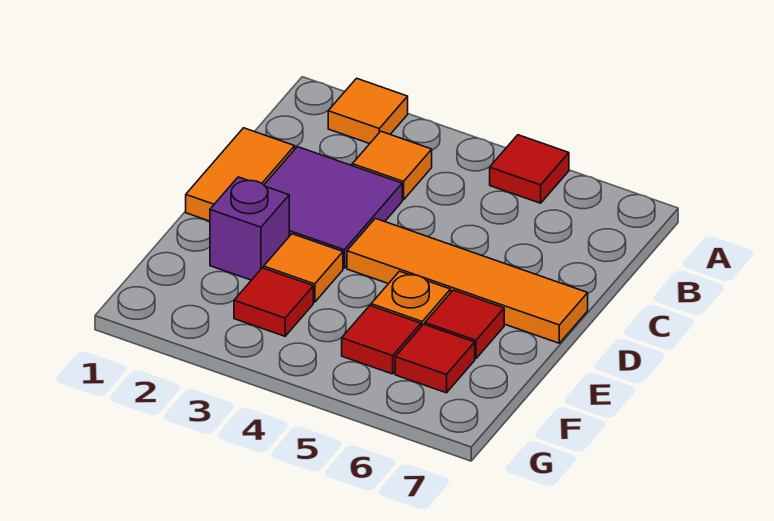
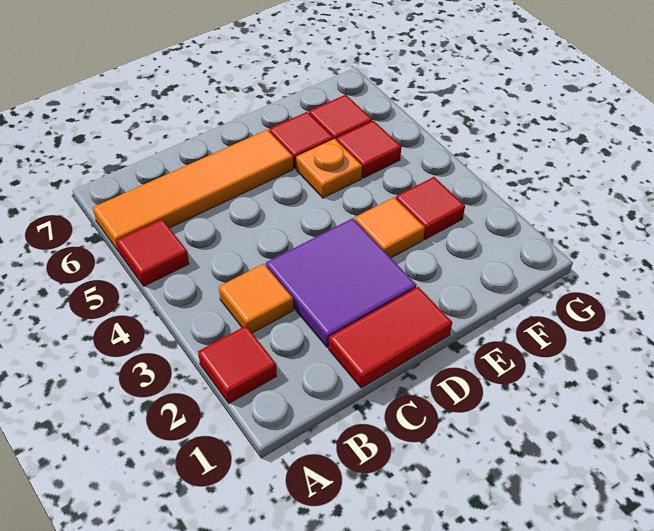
orange tile A2 level 1 -> red tile A2 level 1
orange tile C1:D1 level 1 -> red tile C1:D1 level 1
orange tile D4:D7 level 1 -> orange tile A6:D6 level 1
purple brick E2 level 1 -> none

